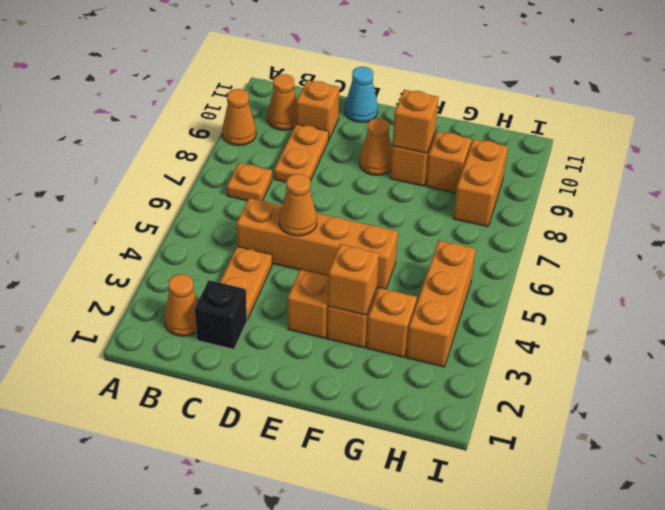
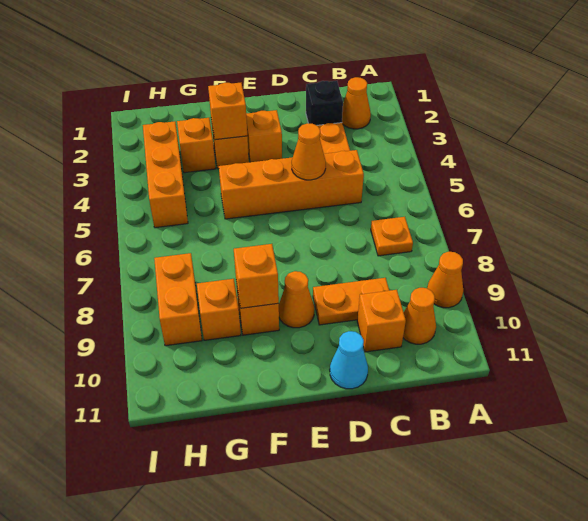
orange plate C8:C9 level 1 -> orange plate C9:D9 level 1

